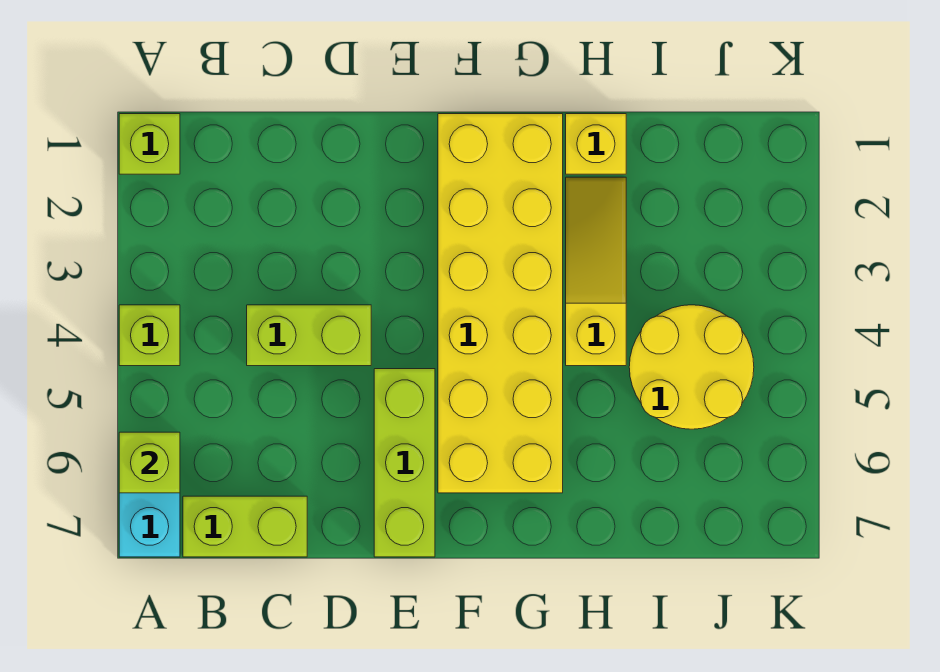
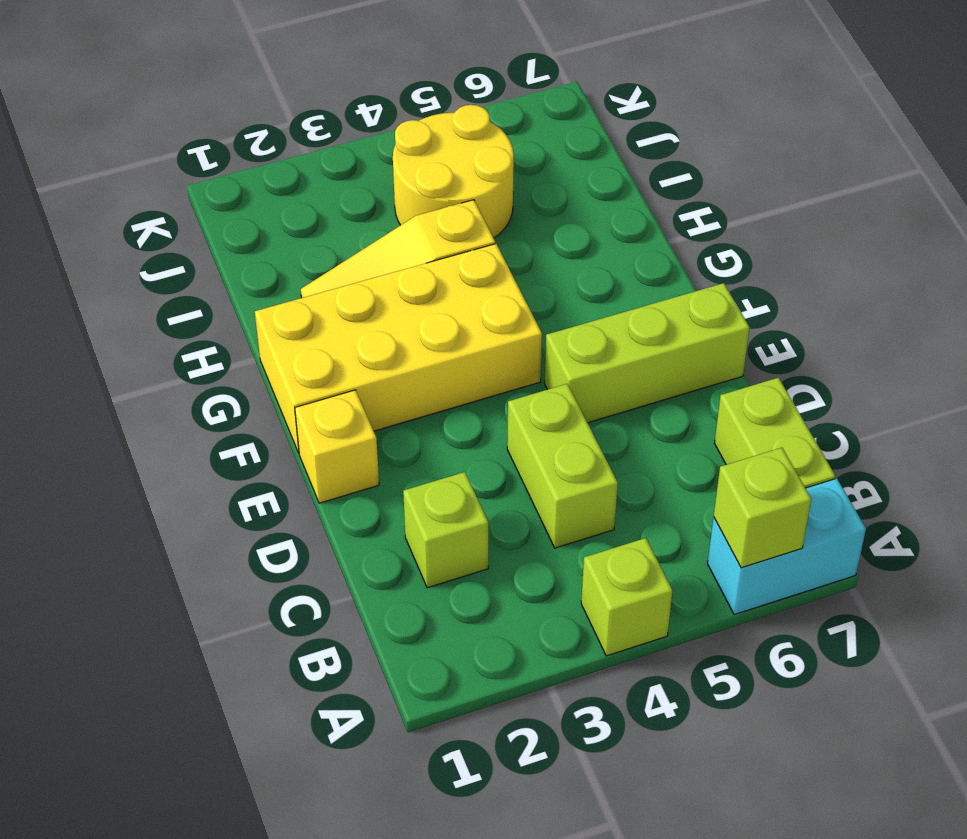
lime brick A1 level 1 -> lime brick C2 level 1
yellow brick F1:G6 level 1 -> yellow brick F1:G4 level 1
yellow brick H1 level 1 -> yellow brick E1 level 1

